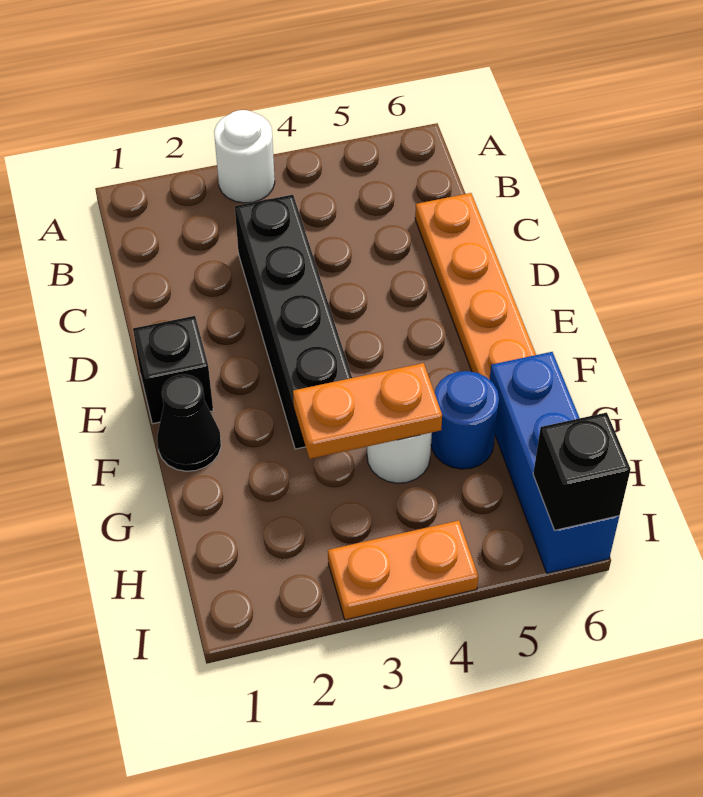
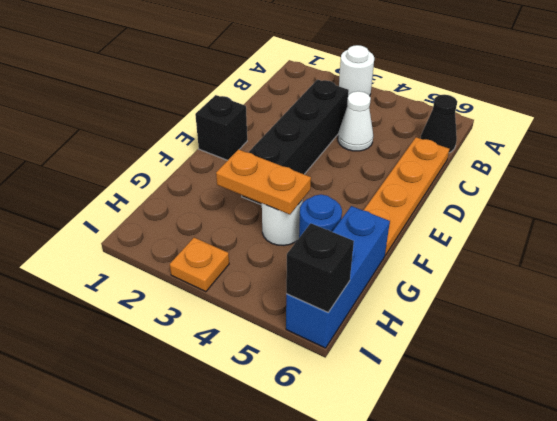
none -> white cone C4 level 1
black cone F1 level 1 -> black cone B6 level 1
orange plate I3:I4 level 1 -> orange plate I3 level 1

